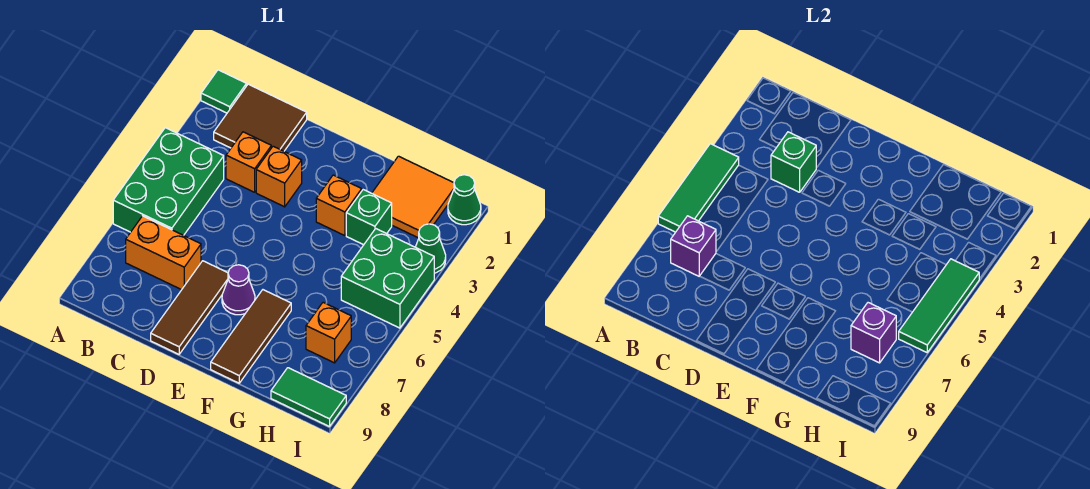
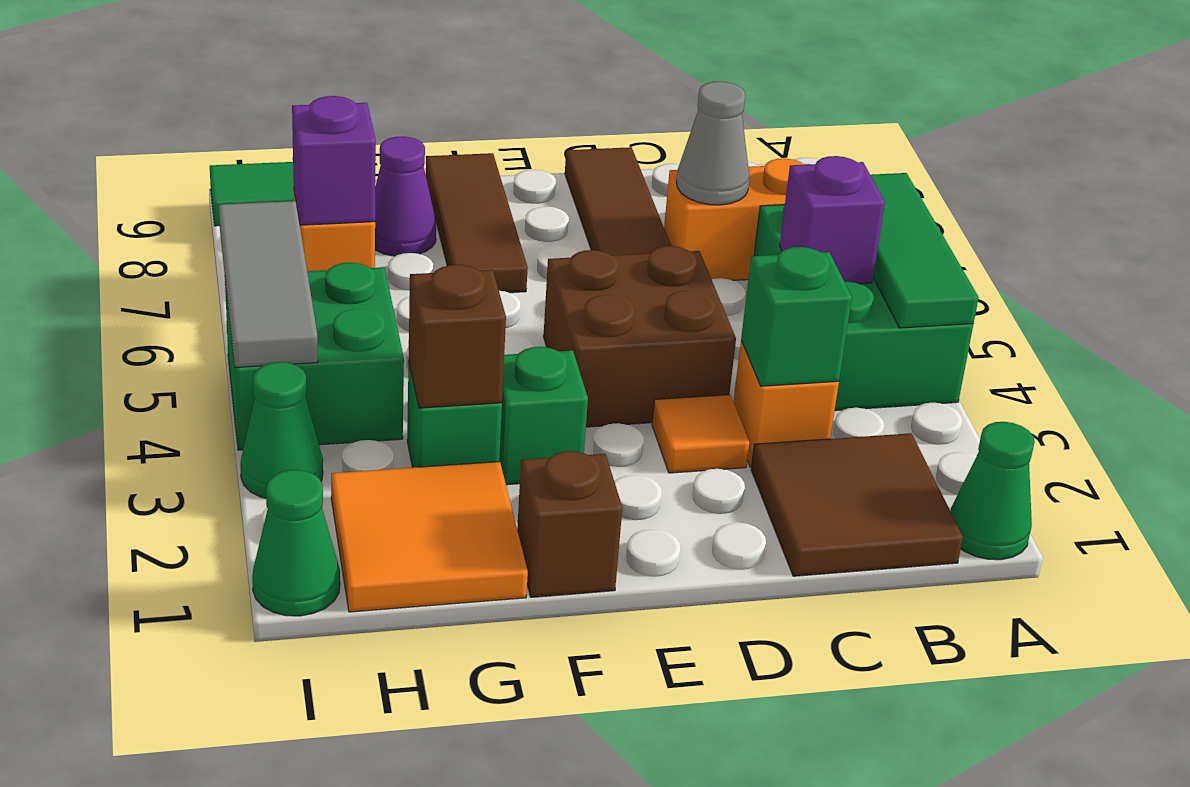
green tile A1 level 1 -> green cone A1 level 1
purple brick B7 level 2 -> purple brick B5 level 2
none -> grey cone C7 level 2
orange brick D3 level 1 -> orange tile D3 level 1
none -> brown brick D4:E5 level 1
purple cone E7 level 1 -> purple cone G8 level 1
none -> brown brick F1 level 1
orange brick F3 level 1 -> green brick F3 level 1
none -> brown brick G3 level 2
green tile I4:I6 level 2 -> grey tile I4:I6 level 2

